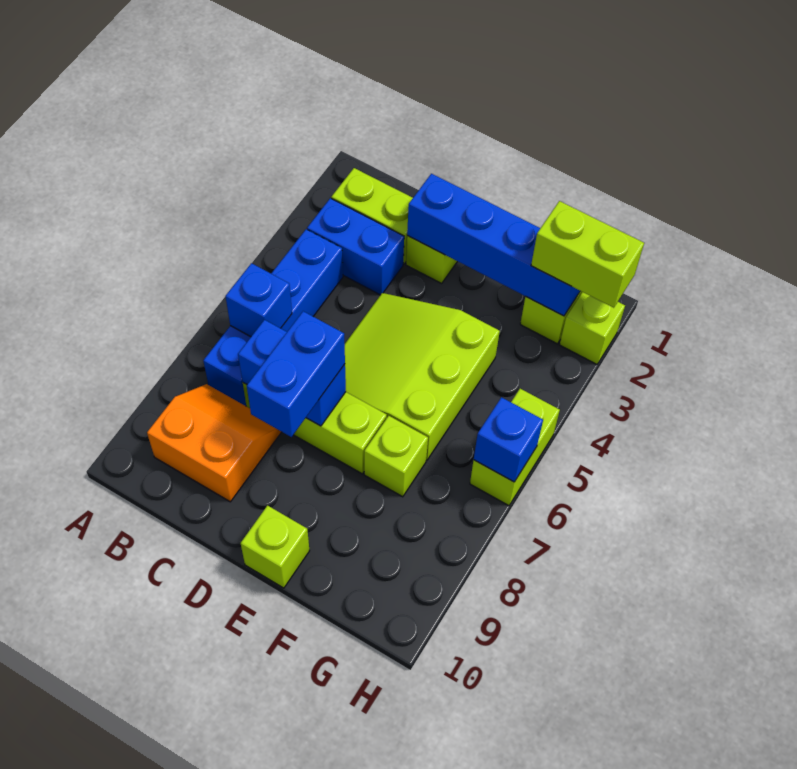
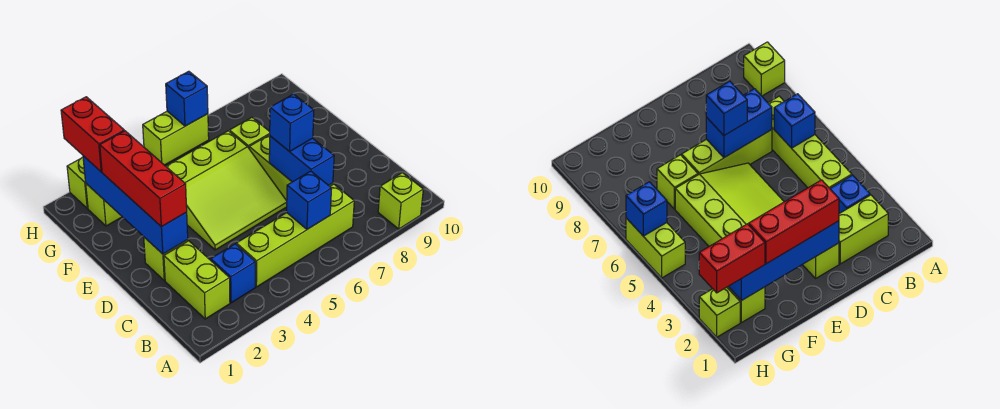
blue brick B3:C3 level 1 -> blue brick B3 level 1
blue brick B4:B7 level 1 -> lime brick B4:B7 level 1
orange slope B8:C9 level 1 top 9 -> none
none -> red brick D2:F2 level 3
blue brick D7:D8 level 3 -> blue brick D7 level 3
lime brick E10 level 1 -> lime brick A9 level 1
lime brick G2:H2 level 3 -> red brick G2:H2 level 3

